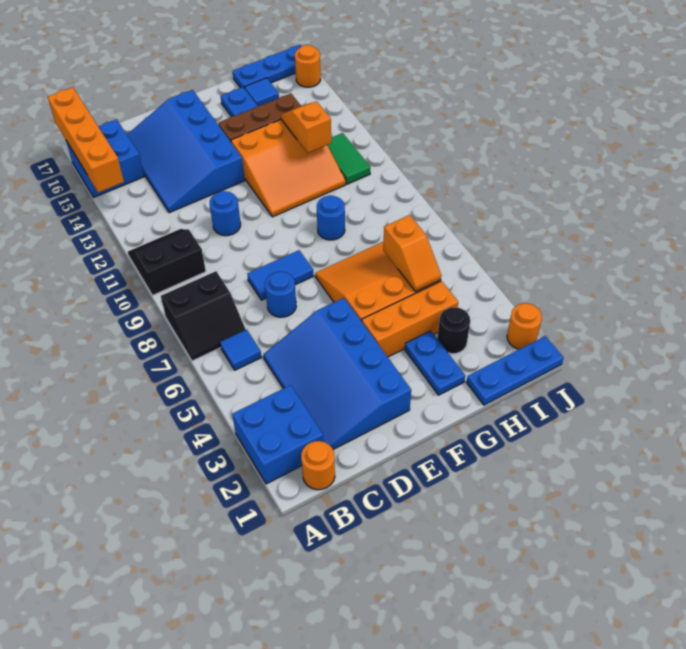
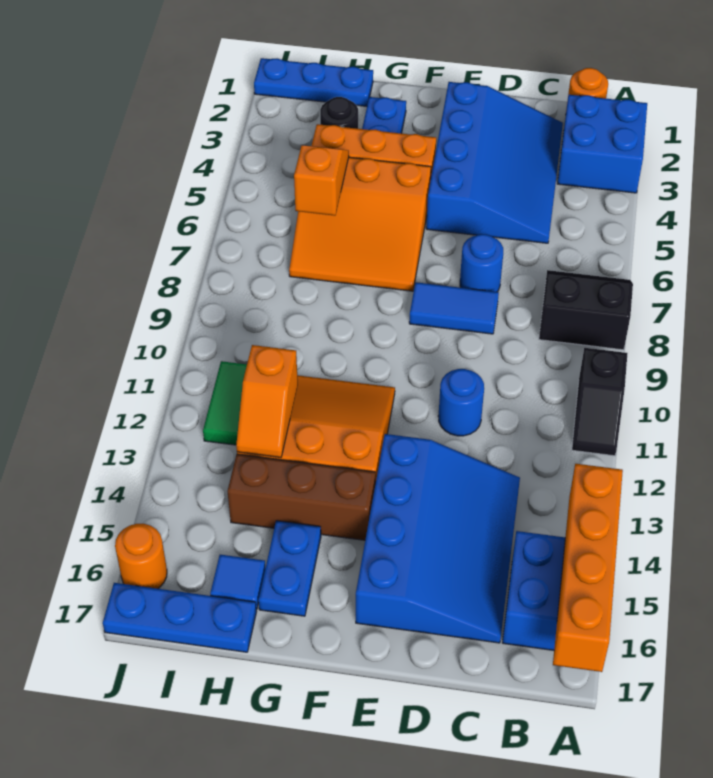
black slope A10:B11 level 1 top 10 -> black slope A10:A11 level 1 top 10
blue tile B6 level 1 -> none
blue round brick G9 level 1 -> none
orange round brick J2 level 1 -> none

